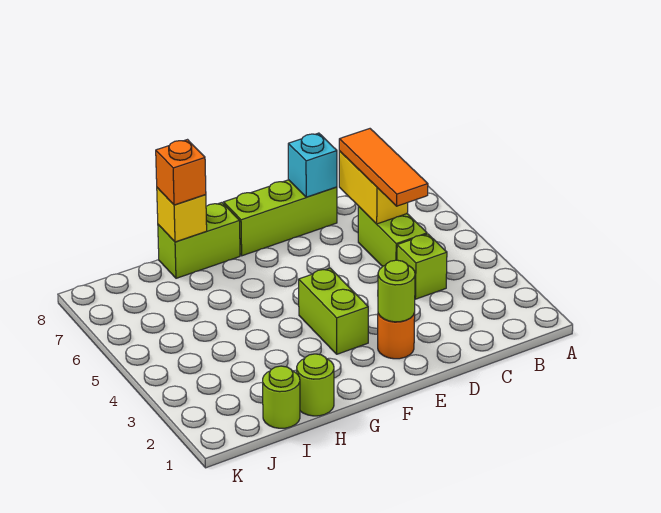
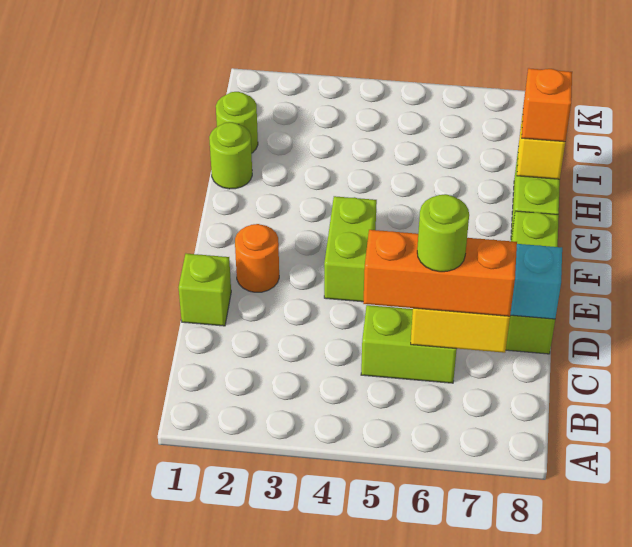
lime brick C4 level 1 -> lime brick D1 level 1
orange tile C5:C7 level 3 -> orange brick C5:C7 level 3
lime round brick E2 level 2 -> lime round brick C6 level 4
lime brick F3:F4 level 1 -> lime brick E4:F4 level 1

